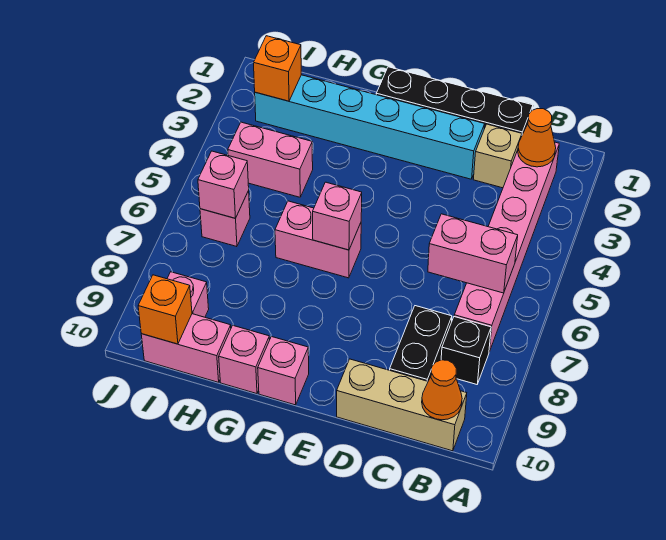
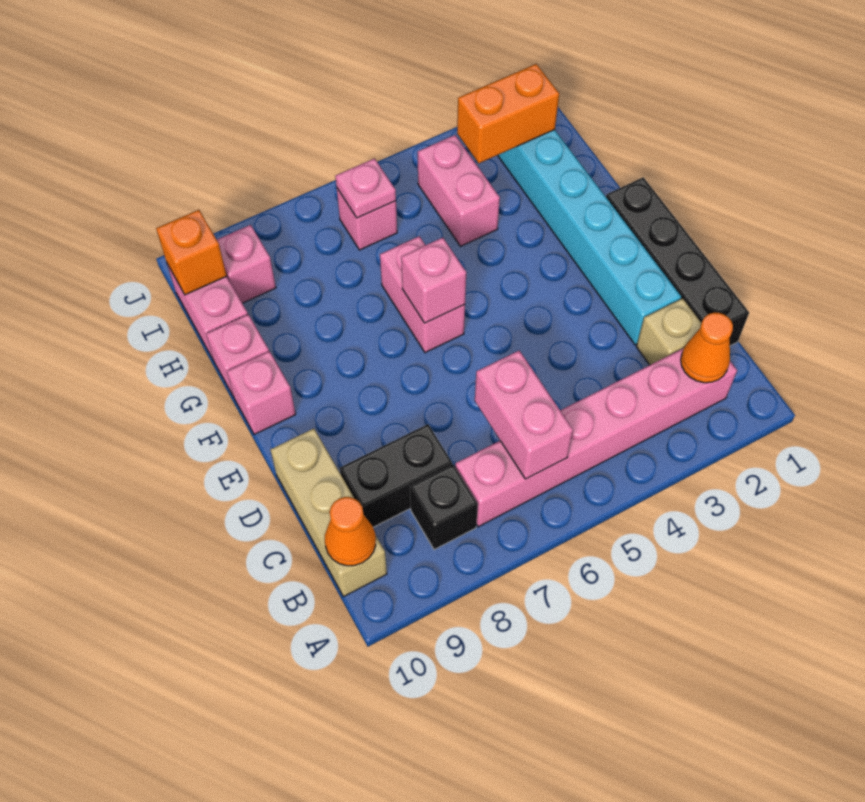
orange brick I2 level 2 -> orange brick I2:I3 level 2
pink brick I6 level 2 -> pink plate I6 level 2

